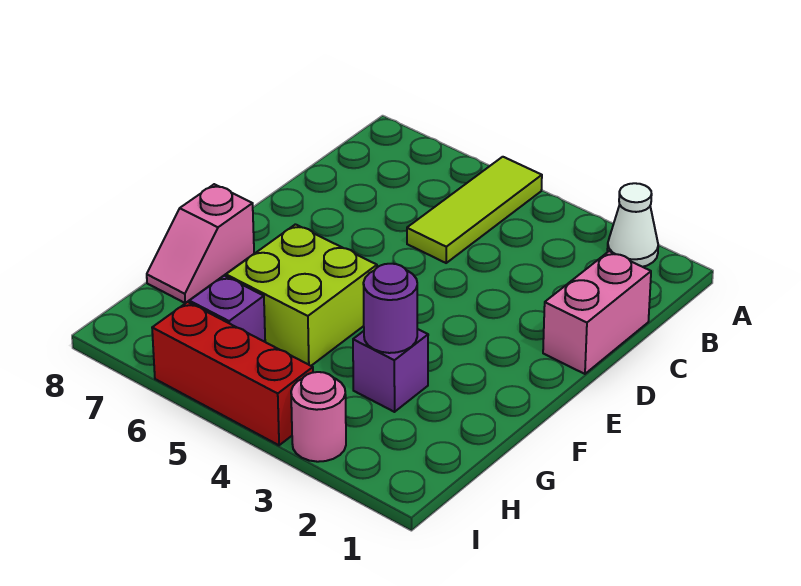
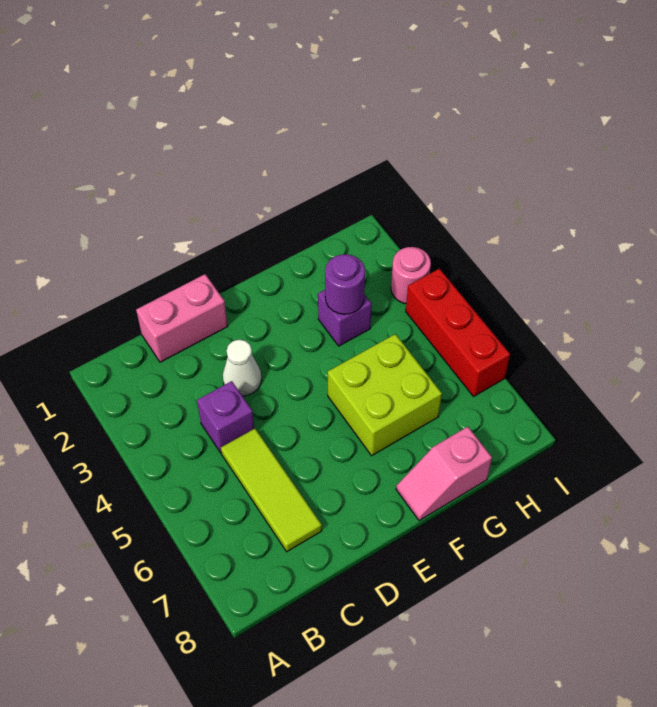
white cone A2 level 1 -> white cone D3 level 1
lime tile A5:C5 level 1 -> lime tile C5:C7 level 1
pink slope F8:G8 level 1 top F -> pink slope F8:G8 level 1 top G
purple brick H6 level 1 -> purple brick C4 level 1

